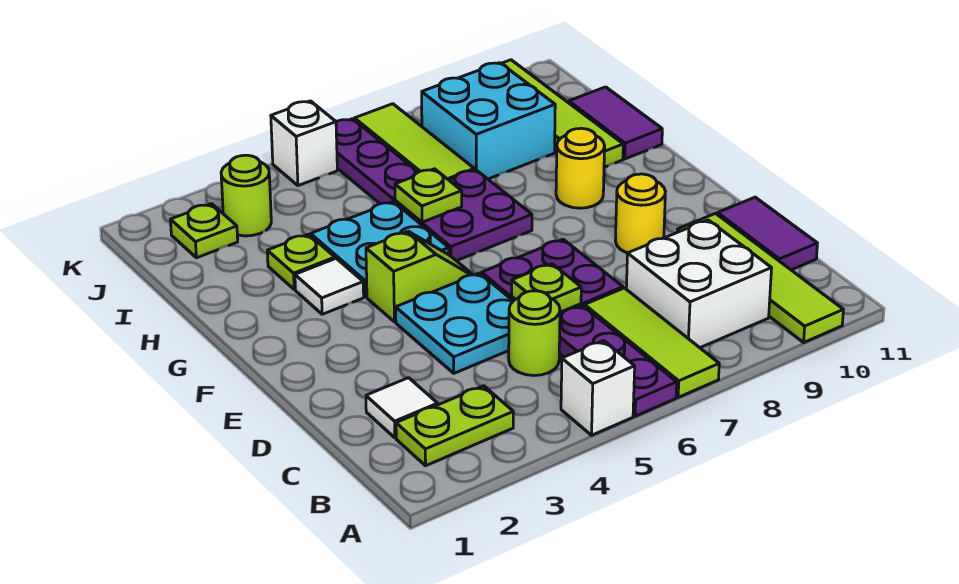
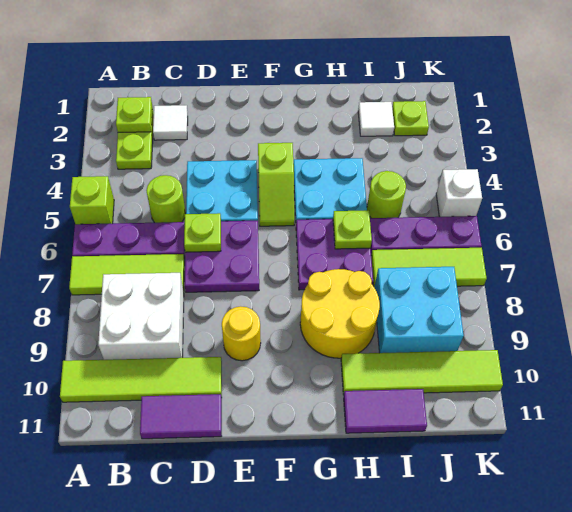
white brick A5 level 1 -> lime brick A5 level 1
white tile G3 level 1 -> white tile I2 level 1
yellow round brick G9 level 1 -> yellow round brick G8:H9 level 1
lime plate H3 level 1 -> lime plate B2 level 2
lime round brick J3 level 1 -> lime round brick I5 level 1

